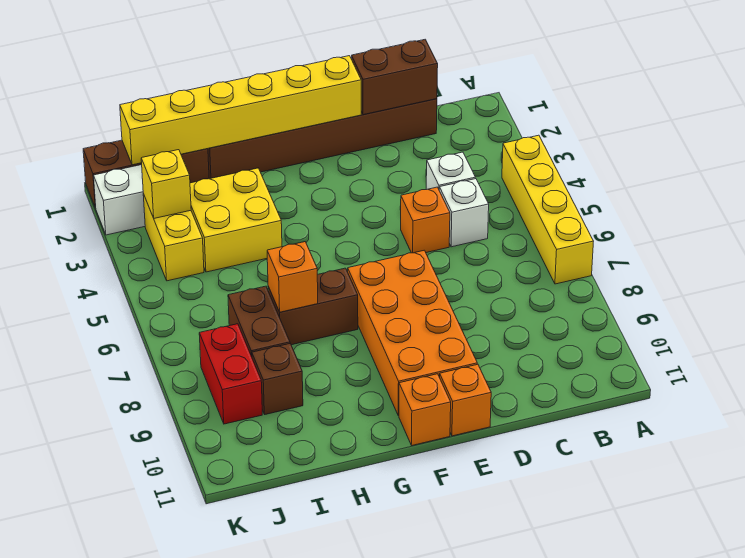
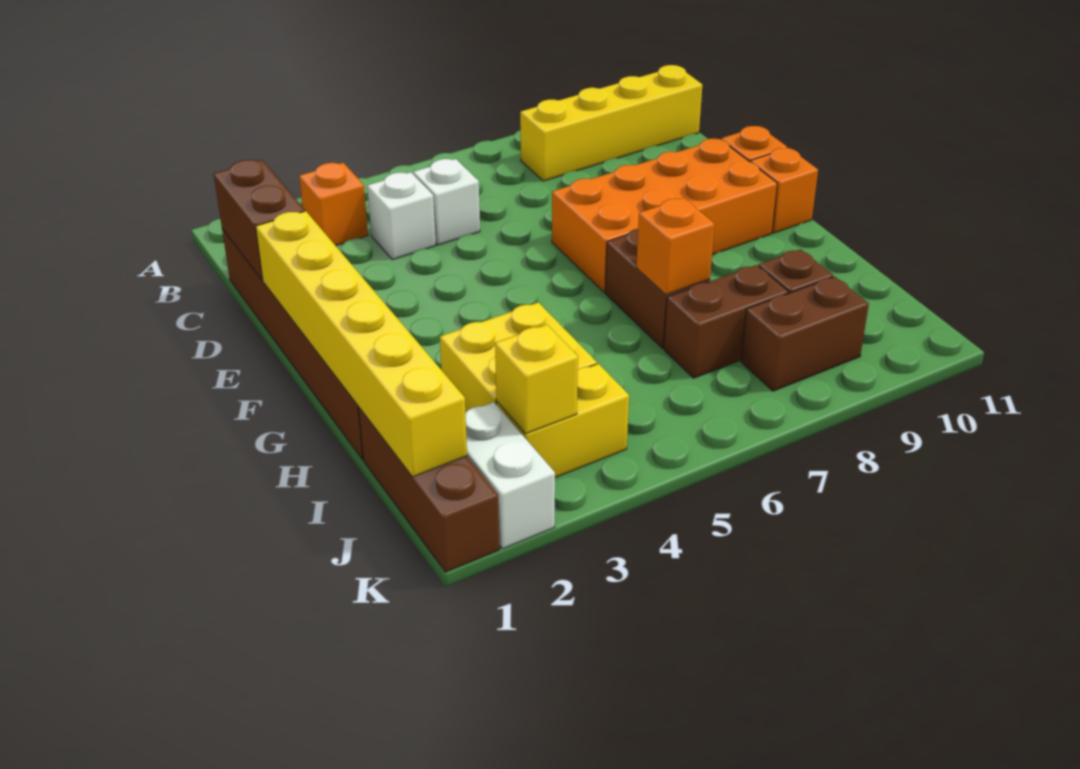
yellow brick A4:A7 level 1 -> yellow brick B8:B11 level 1
orange brick D5 level 1 -> orange brick B3 level 1
red brick J8:J9 level 1 -> brown brick J8:J9 level 1

